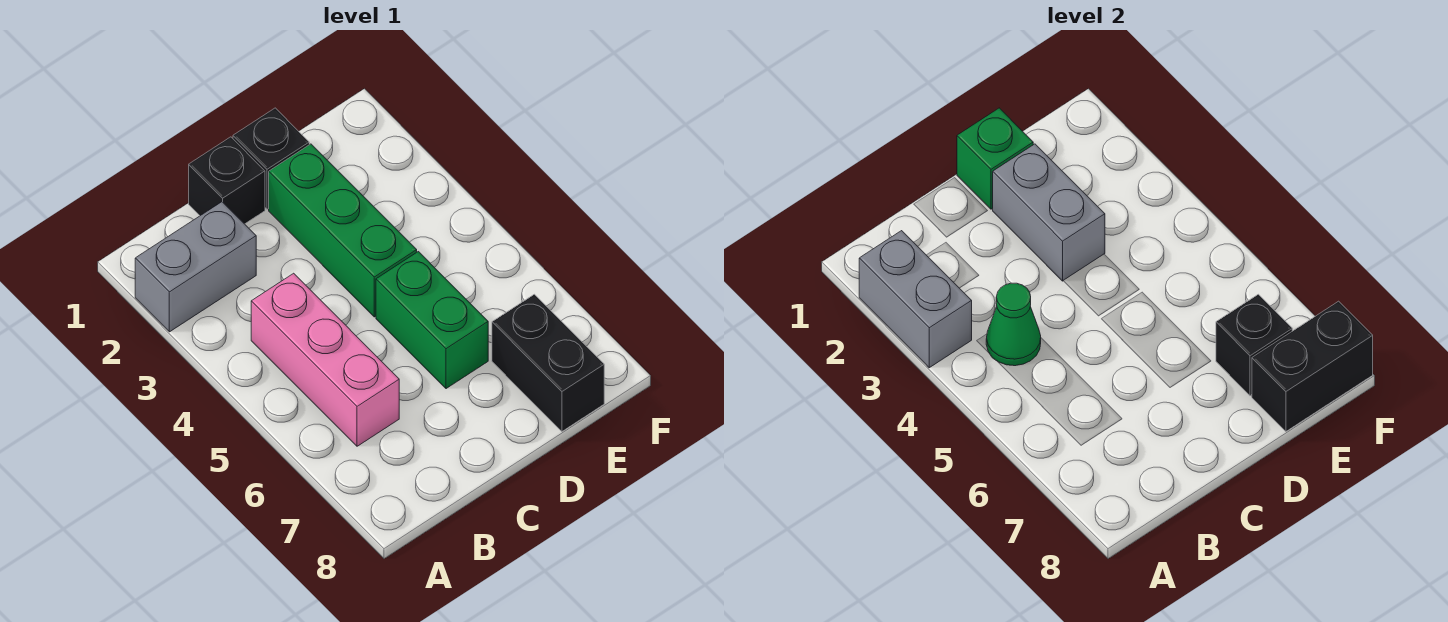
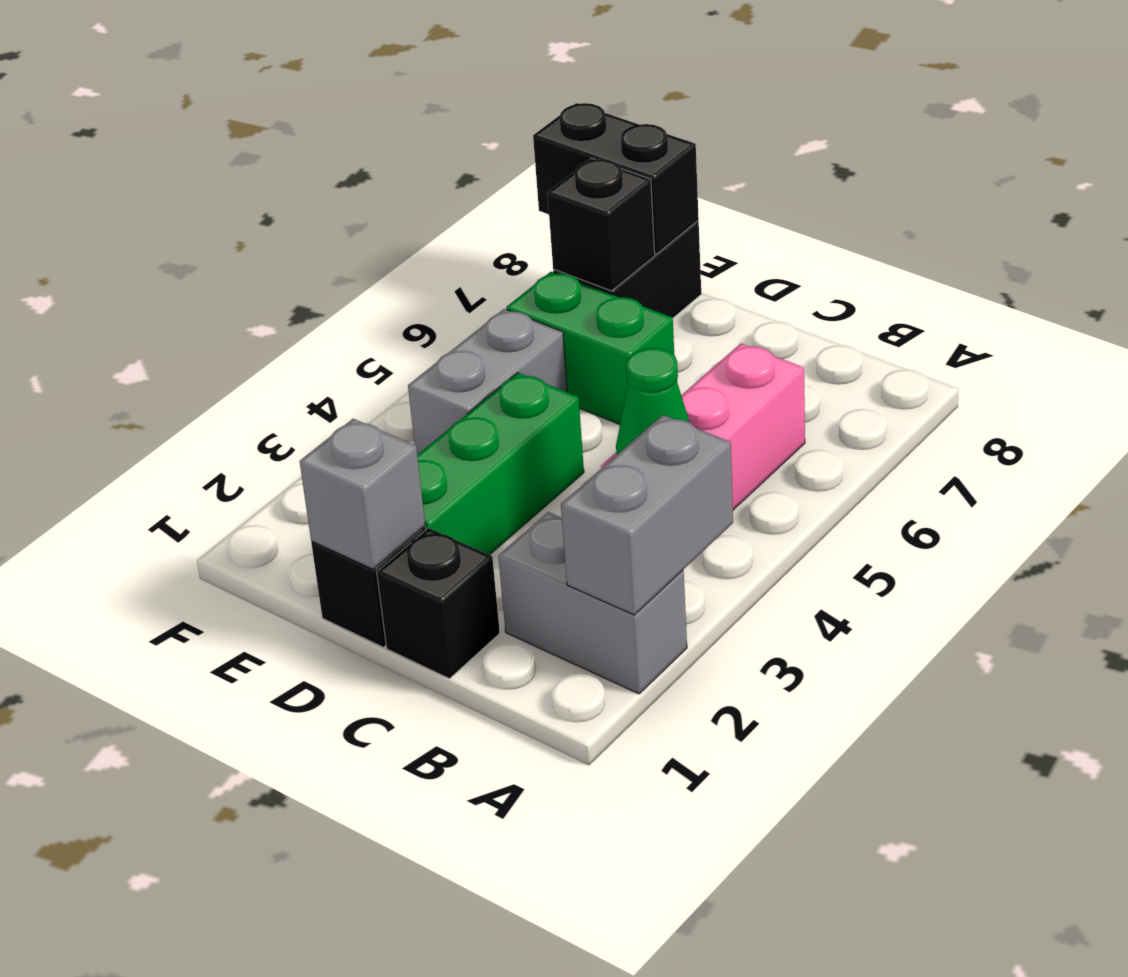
green brick D1 level 2 -> grey brick D1 level 2
grey brick D2:D3 level 2 -> grey brick E4:E5 level 1
green brick D5:D6 level 1 -> green brick D6:E6 level 1

